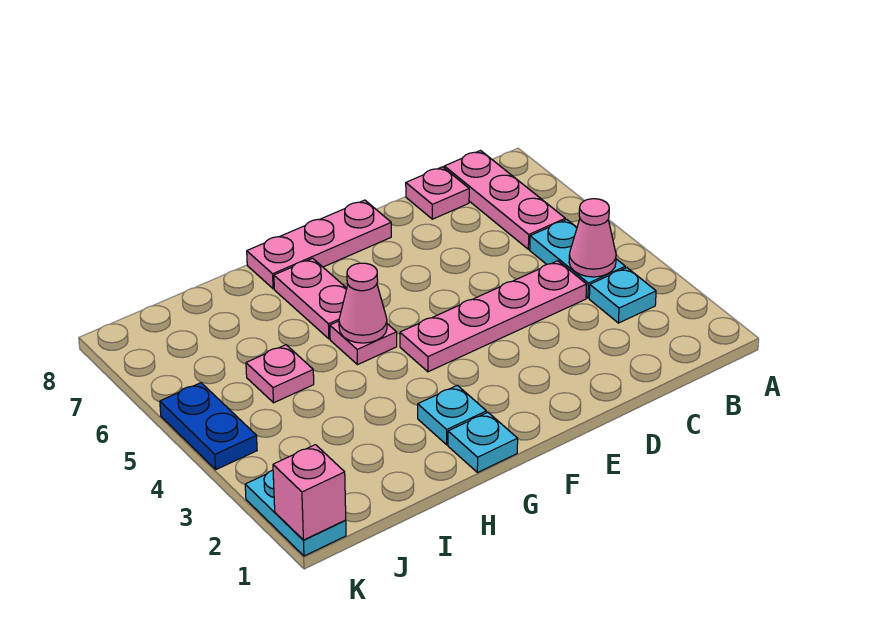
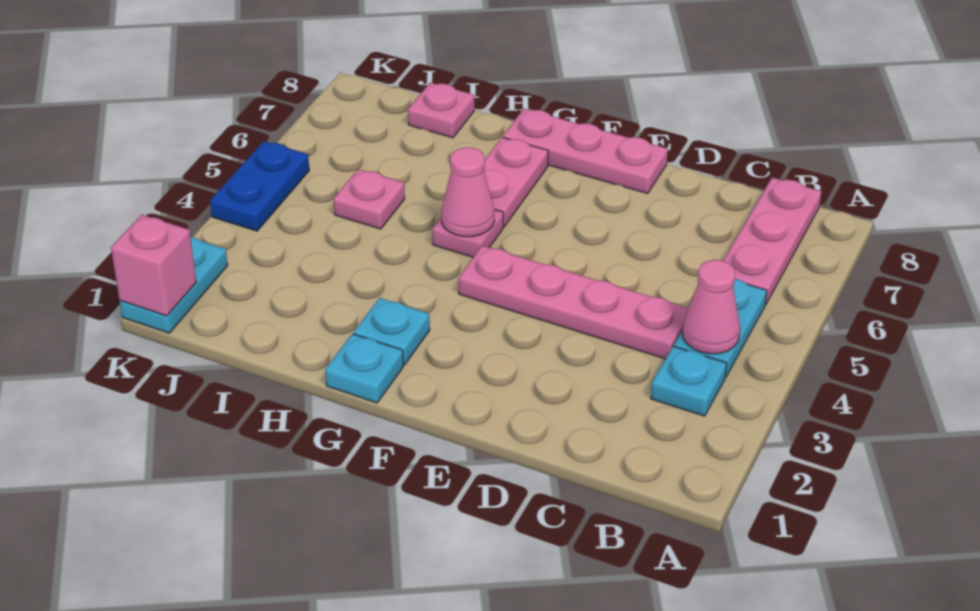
pink plate C8 level 1 -> pink plate I8 level 1

